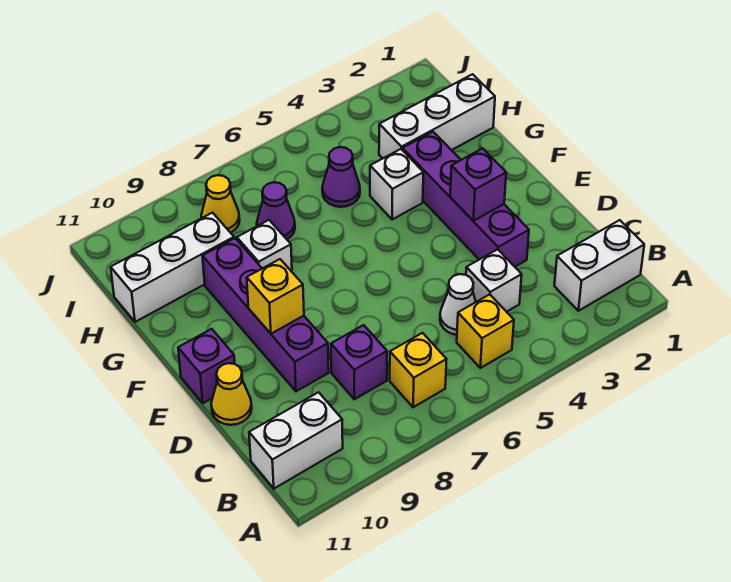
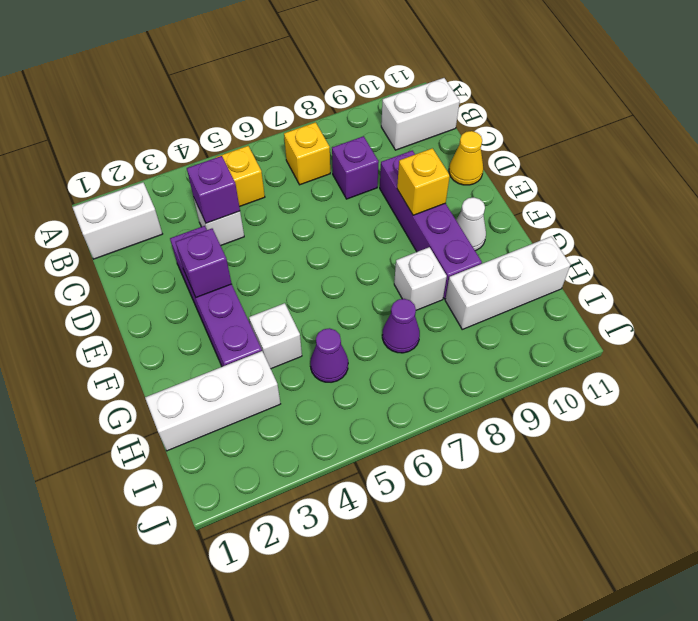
white cone C5 level 1 -> white cone F10 level 1
purple brick E11 level 1 -> purple brick C4 level 2
yellow cone I8 level 1 -> none

